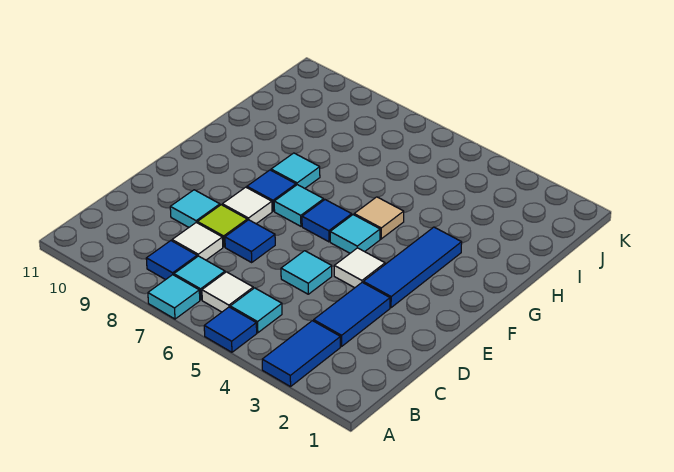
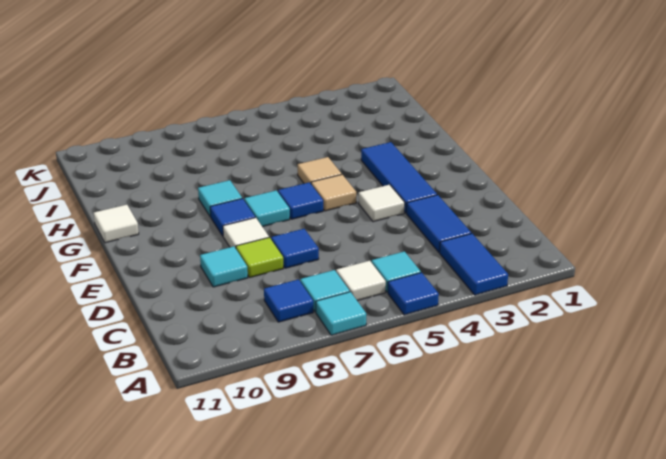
white tile C8 level 1 -> white tile G11 level 1
cyan tile D5 level 1 -> none
cyan tile F5 level 1 -> tan tile F5 level 1

